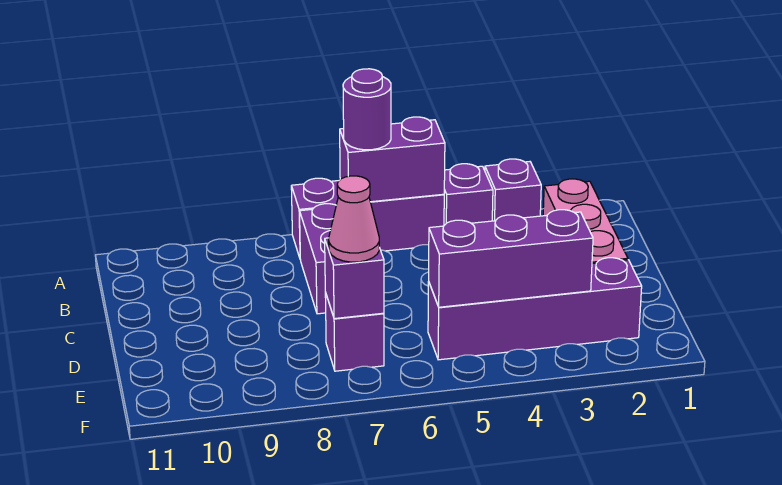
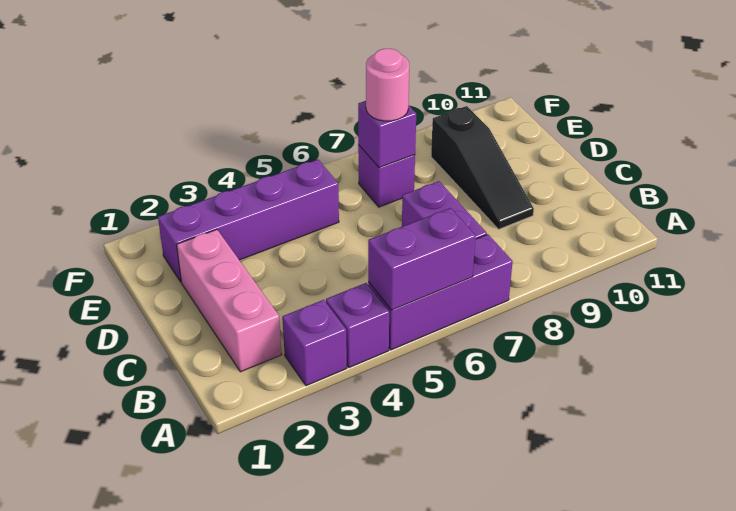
purple round brick A6 level 3 -> none
none -> black slope C9:E9 level 1 top E
purple brick E3:E5 level 2 -> none
pink cone E7 level 3 -> pink round brick E7 level 3

